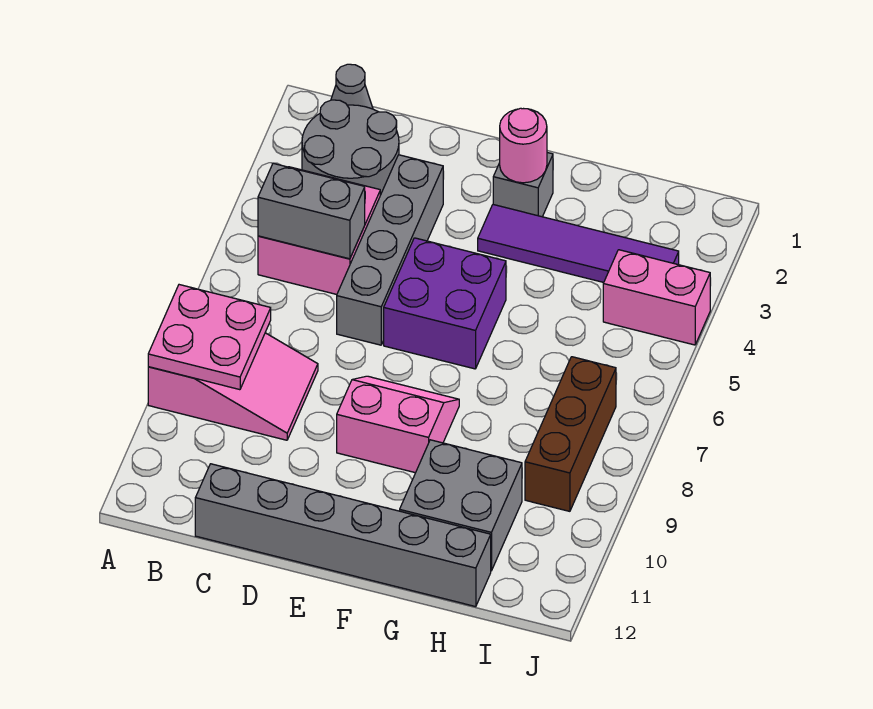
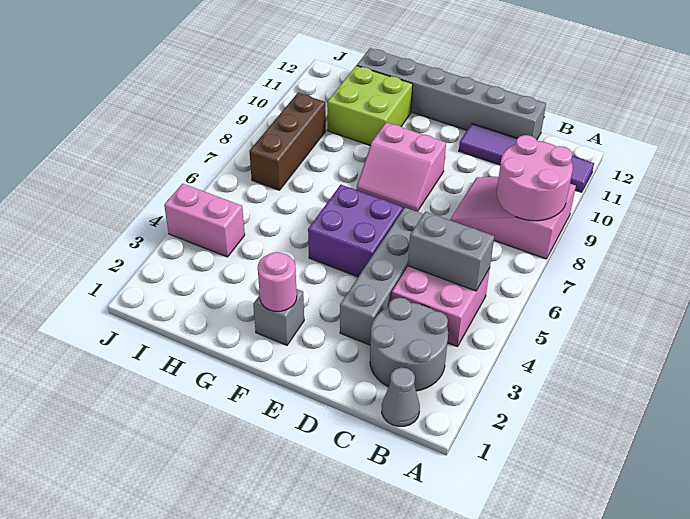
pink plate A8:B9 level 2 -> pink round brick A8:B9 level 2
purple tile F3:I3 level 1 -> purple tile A11:D11 level 1
grey brick G10:H11 level 1 -> lime brick G10:H11 level 1

